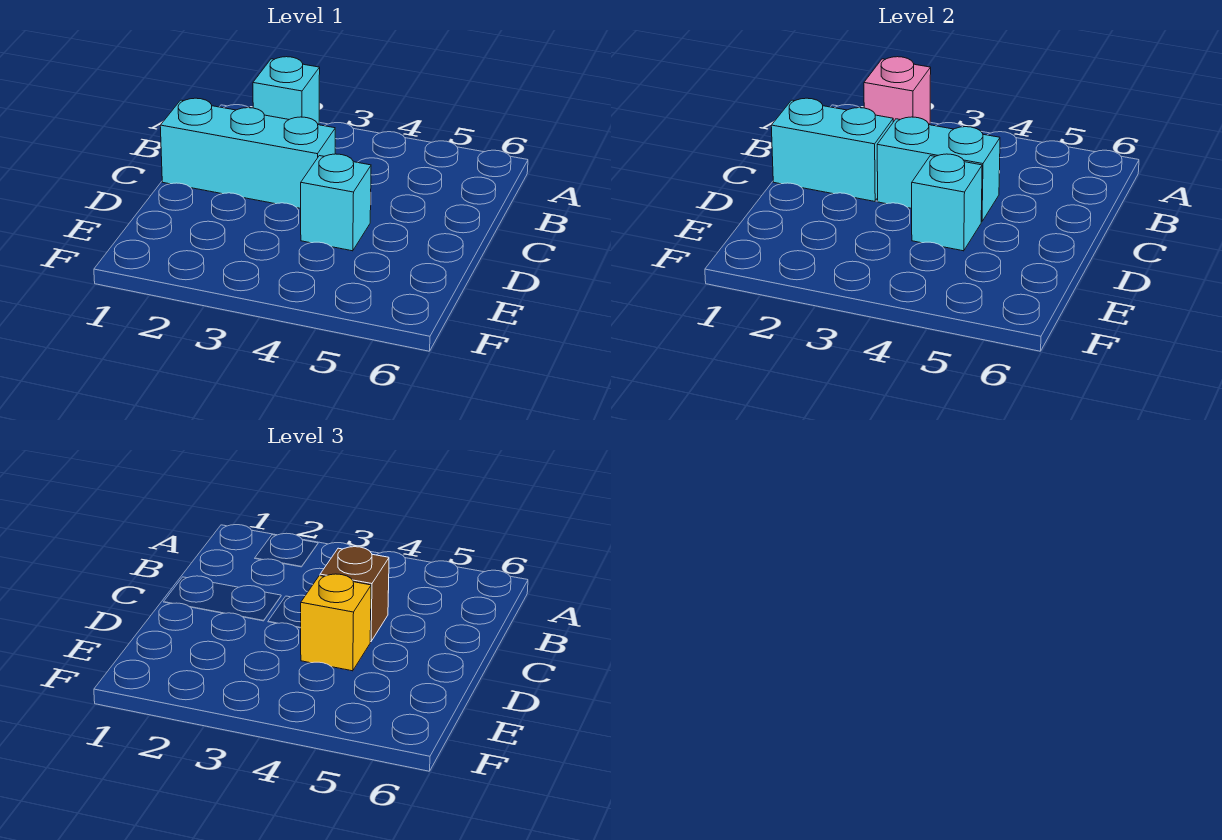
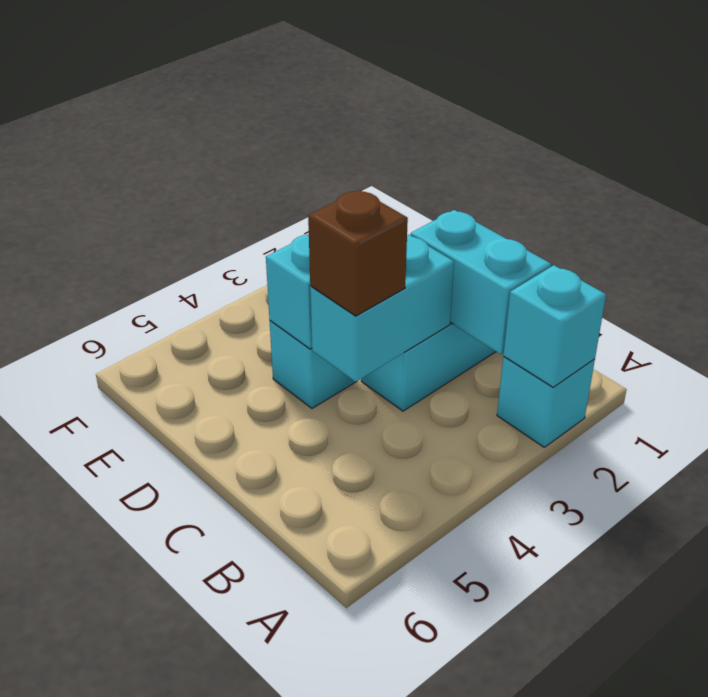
pink brick A2 level 2 -> cyan brick A2 level 2
cyan brick C1:C2 level 2 -> cyan brick B2:C2 level 2
yellow brick D4 level 3 -> none

